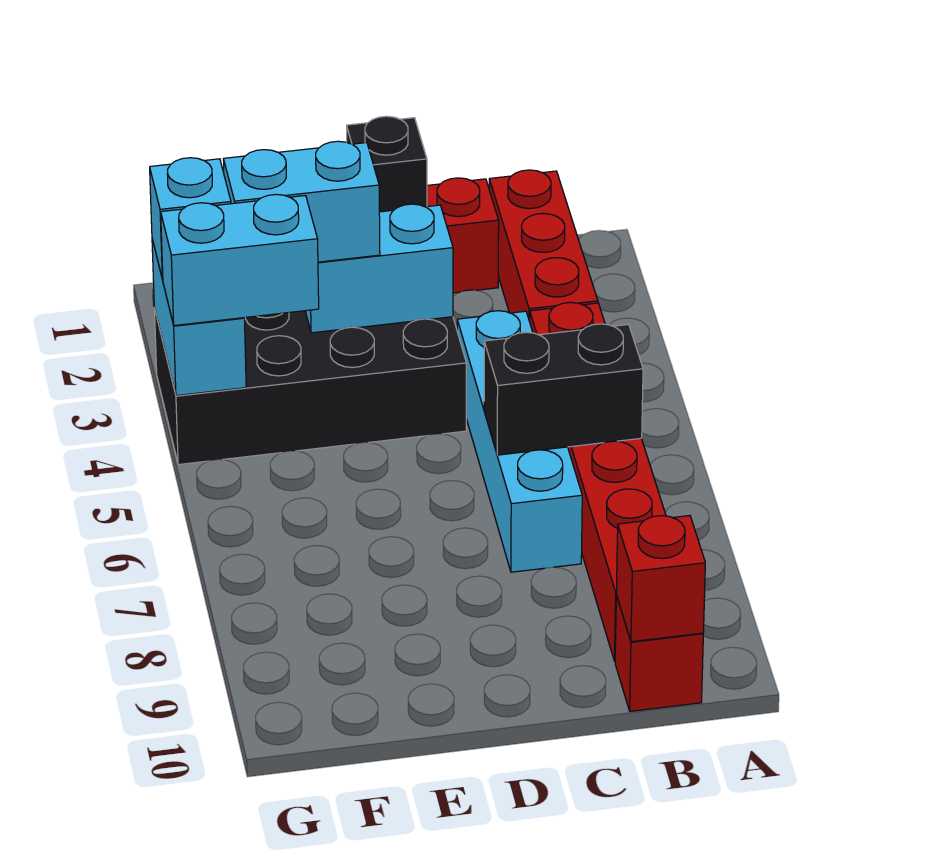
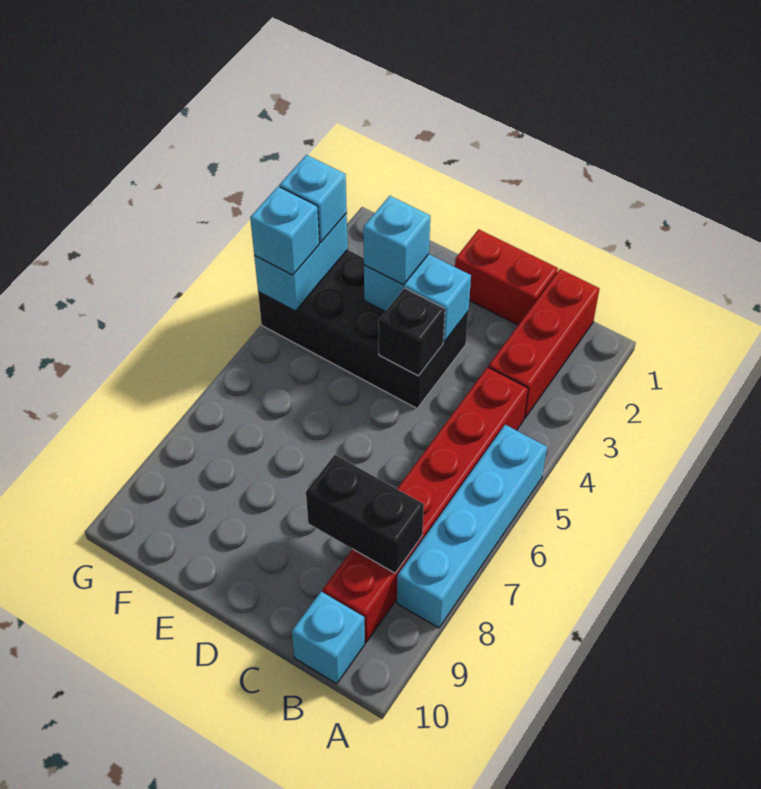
black brick B6:C6 level 2 -> black brick B8:C8 level 2
red brick B10 level 1 -> cyan brick B10 level 1
red brick B10 level 2 -> none
cyan brick C4:C7 level 1 -> cyan brick A5:A8 level 1
black brick D1 level 2 -> black brick D4 level 2
cyan brick E3:F3 level 3 -> cyan brick E3 level 3
cyan brick F4:G4 level 3 -> cyan brick G4 level 3

